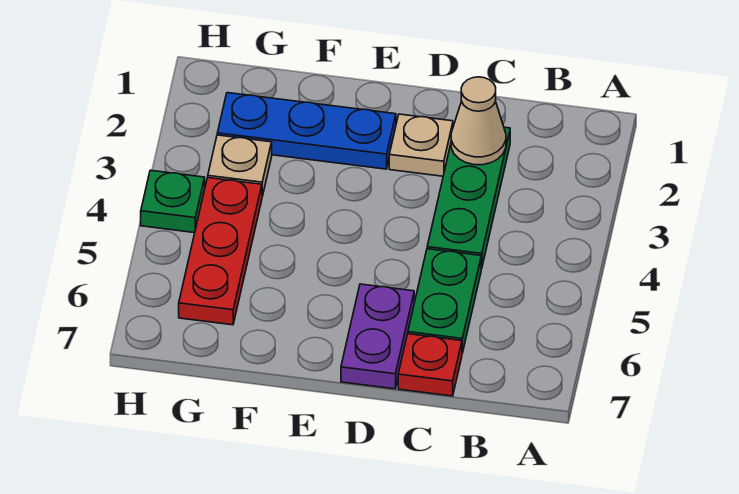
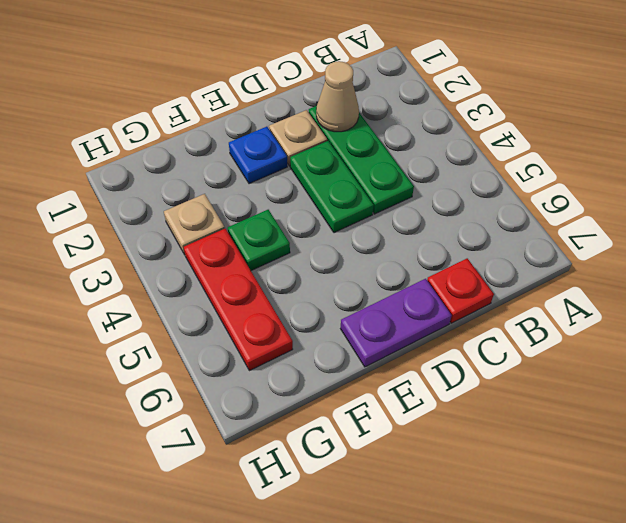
green plate C5:C6 level 1 -> green plate D3:D4 level 1
purple plate D6:D7 level 1 -> purple plate D7:E7 level 1
blue plate E2:G2 level 1 -> blue plate E2 level 1
green plate H4 level 1 -> green plate F4 level 1

